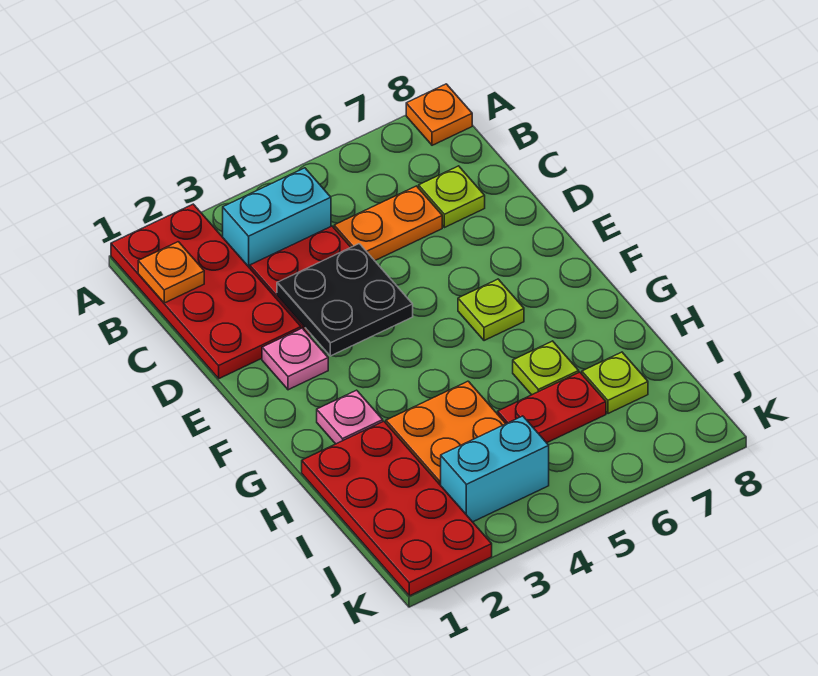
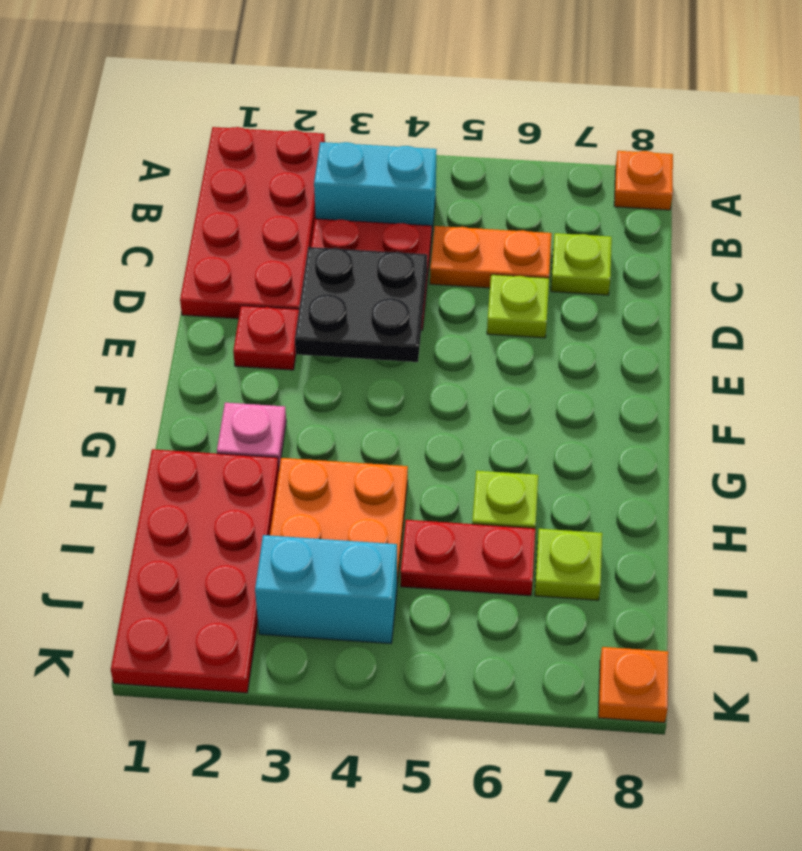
orange plate B1 level 2 -> orange plate K8 level 1
pink plate E2 level 1 -> red plate E2 level 1
lime plate F6 level 1 -> lime plate D6 level 1

